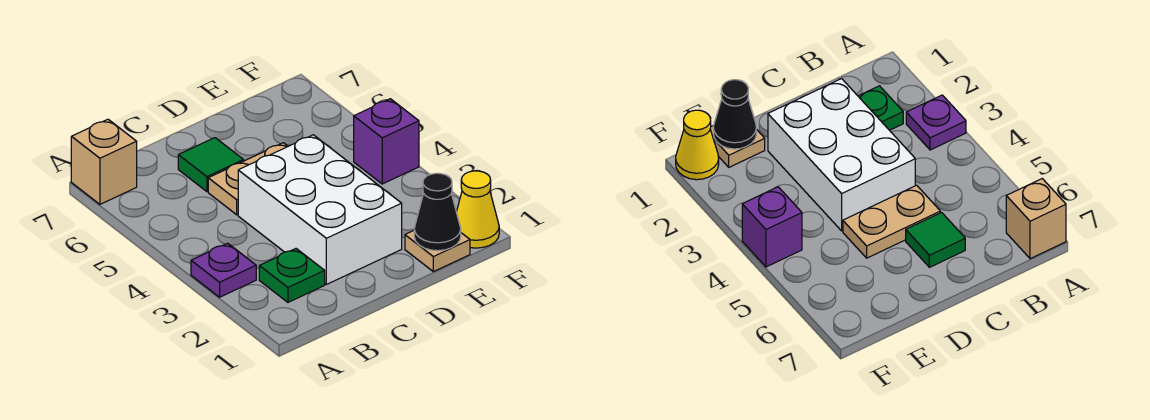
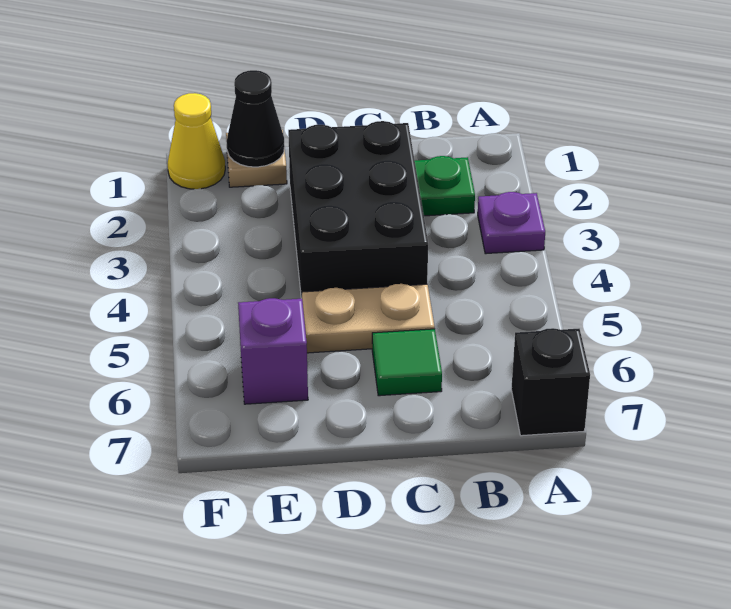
tan brick A7 level 1 -> black brick A7 level 1
white brick C2:D4 level 1 -> black brick C2:D4 level 1
purple brick F4 level 1 -> purple brick E6 level 1

